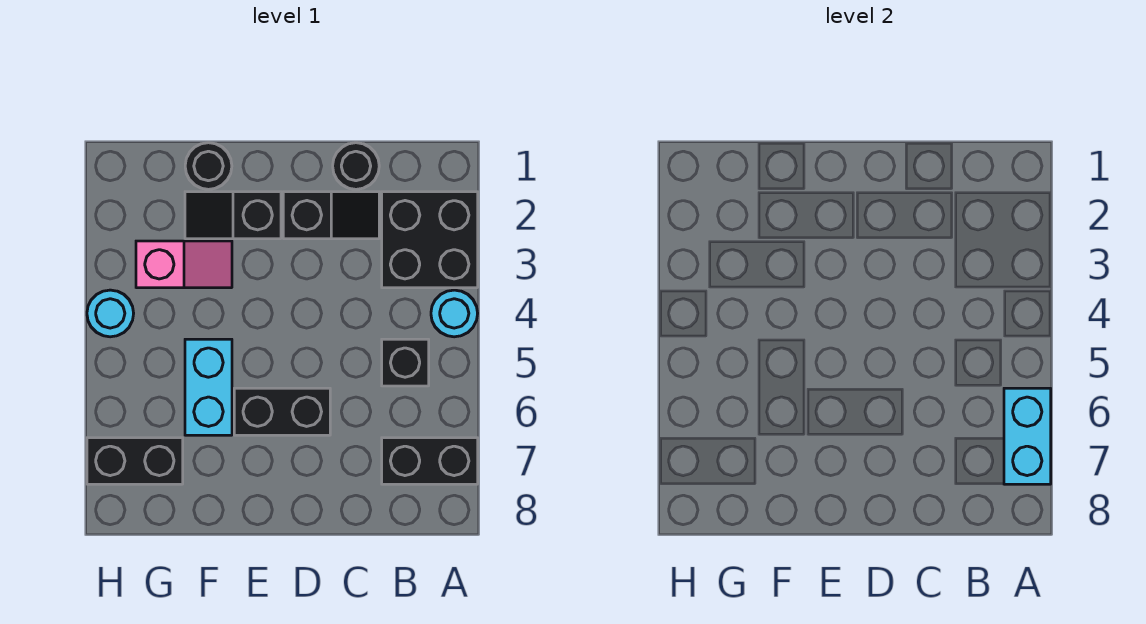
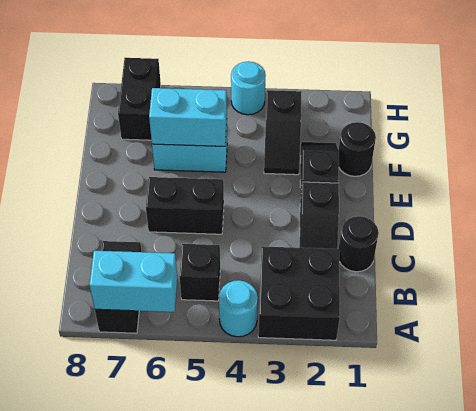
black brick D6:E6 level 1 -> black brick D5:D6 level 1
pink slope F3:G3 level 1 top G -> black slope F3:G3 level 1 top G
none -> cyan brick F5:F6 level 2

